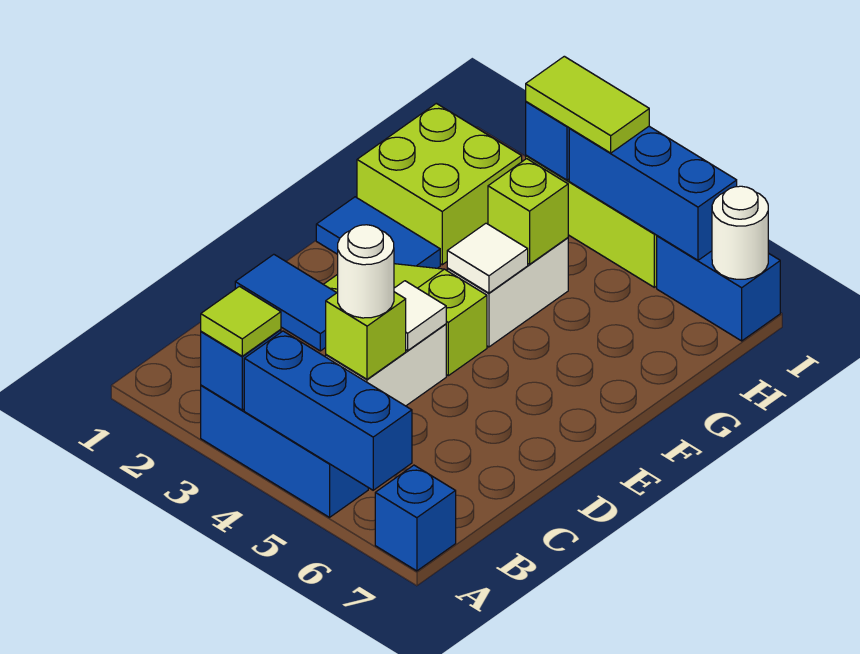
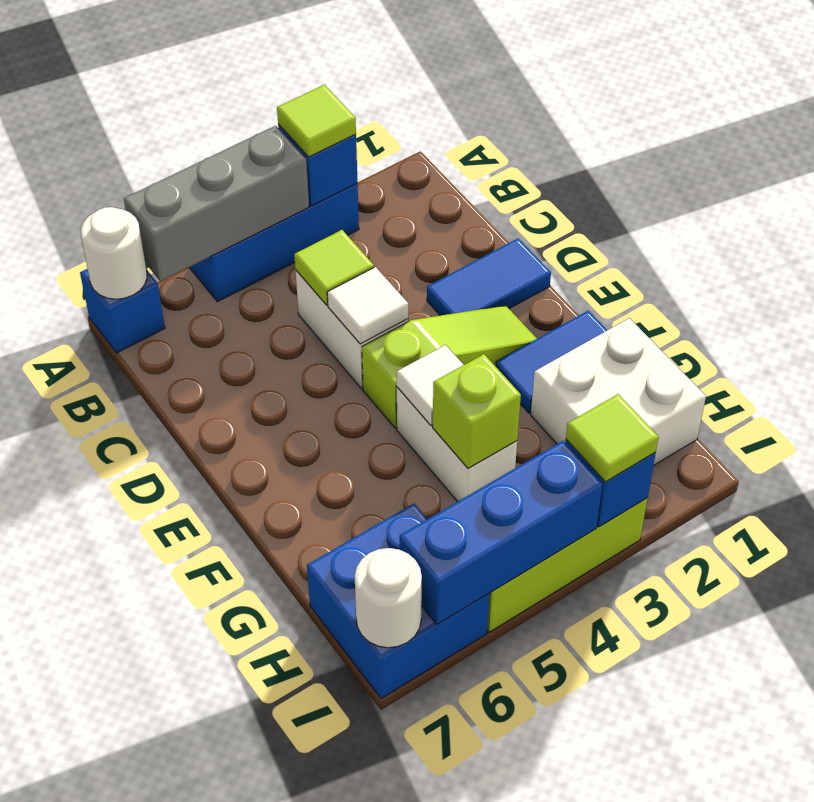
blue brick A4:A6 level 2 -> grey brick A4:A6 level 2
lime brick C4 level 2 -> lime tile C4 level 2
white round brick C4 level 3 -> white round brick A7 level 2
lime brick G1:H2 level 1 -> white brick G1:H2 level 1
lime tile I3:I4 level 3 -> lime tile I3 level 3
blue brick I6:I7 level 1 -> blue brick H6:I7 level 1

